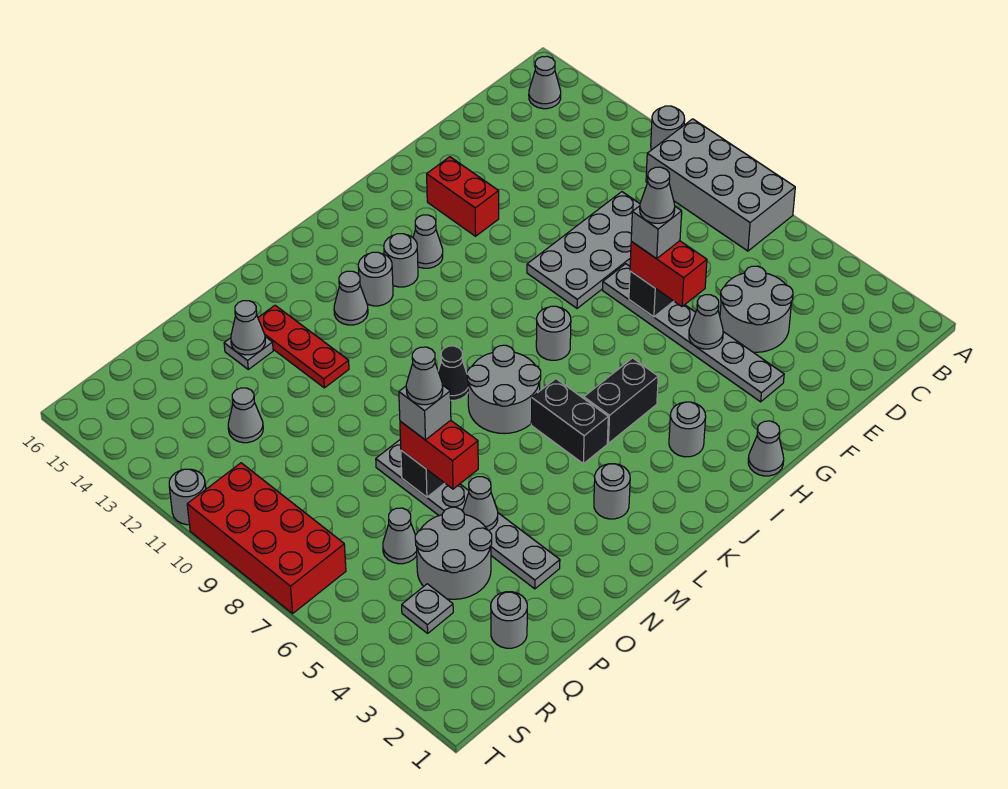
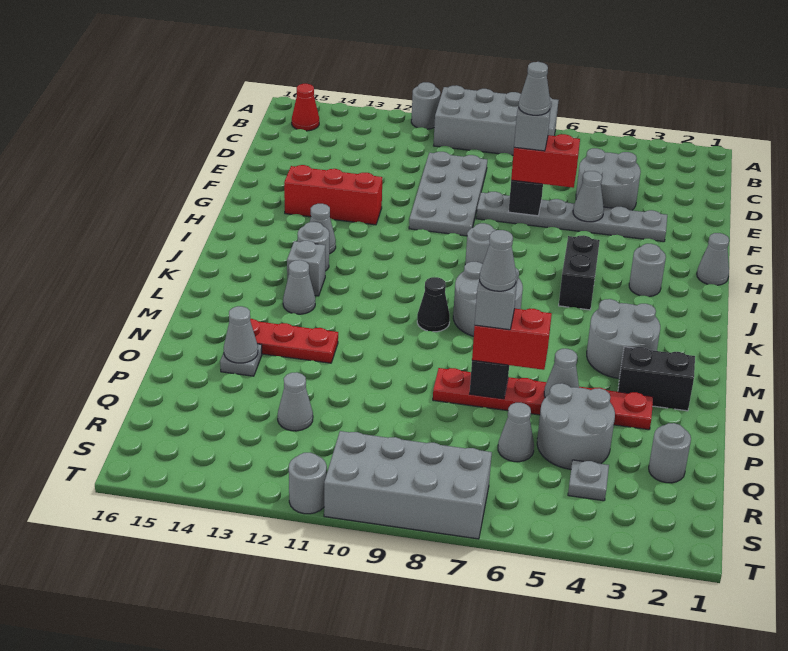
grey cone B15 level 1 -> red cone B15 level 1
red brick G13:G14 level 1 -> red brick G12:G14 level 1
black brick K5:K6 level 1 -> black brick N2:N3 level 1
grey round brick K13 level 1 -> grey brick K13 level 1
grey round brick L3 level 1 -> grey round brick L3:M4 level 1
grey plate O3:O8 level 1 -> red plate O3:O8 level 1
red brick S7:T10 level 1 -> grey brick S7:T10 level 1

